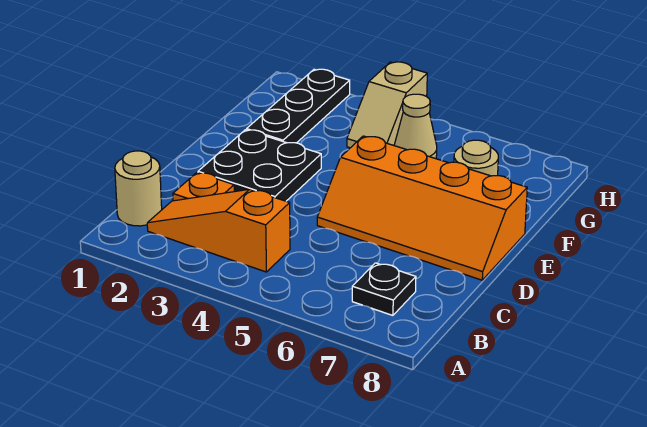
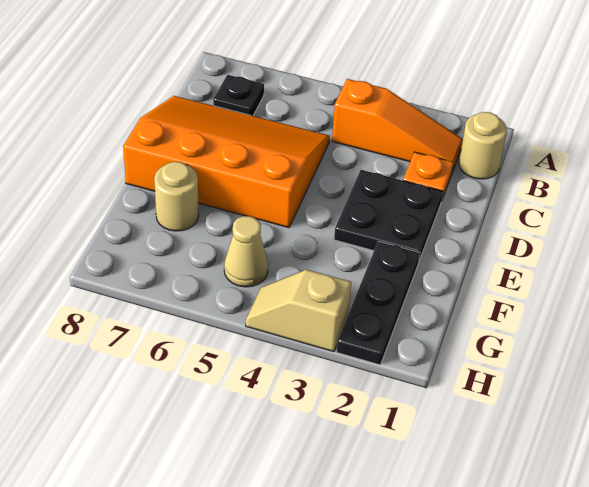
orange slope D5:E8 level 1 top E -> orange slope C5:E8 level 1 top E
tan slope G4:H4 level 1 top H -> tan slope H3:H4 level 1 top 3

